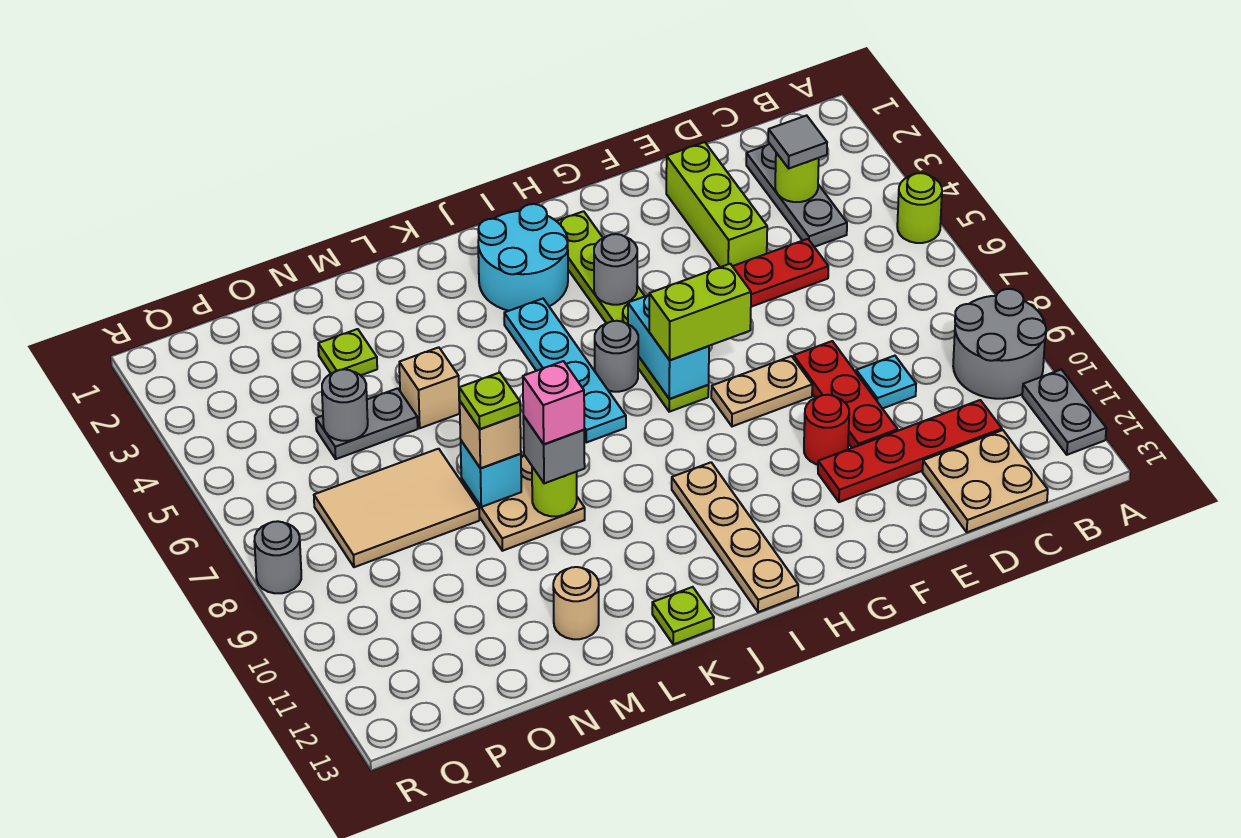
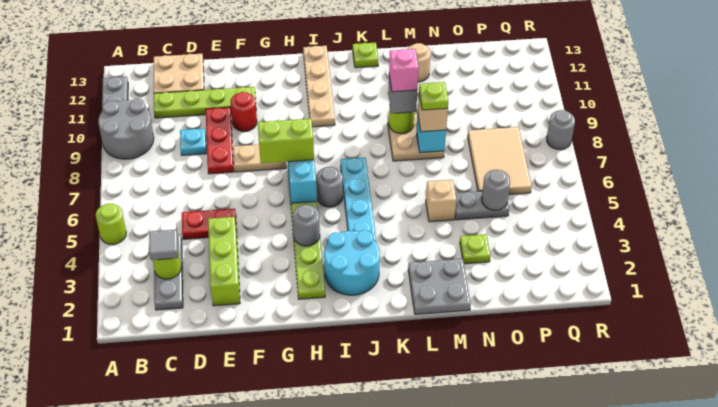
red plate C11:F11 level 1 -> lime plate C11:F11 level 1
none -> grey plate L1:M2 level 1
tan tile N7:P8 level 1 -> tan tile O6:P8 level 1

